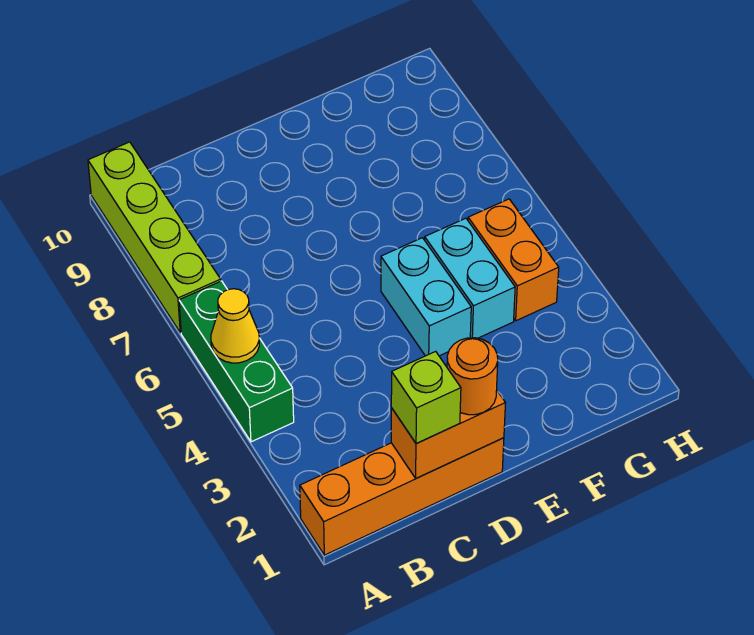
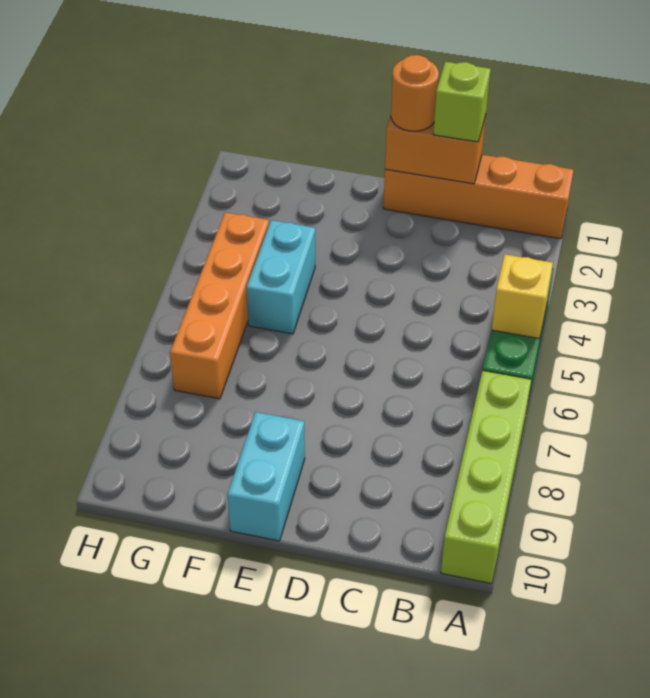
yellow cone A5 level 2 -> yellow brick A5 level 2
cyan brick E4:E5 level 1 -> cyan brick E9:E10 level 1
orange brick G4:G5 level 1 -> orange brick G4:G7 level 1

